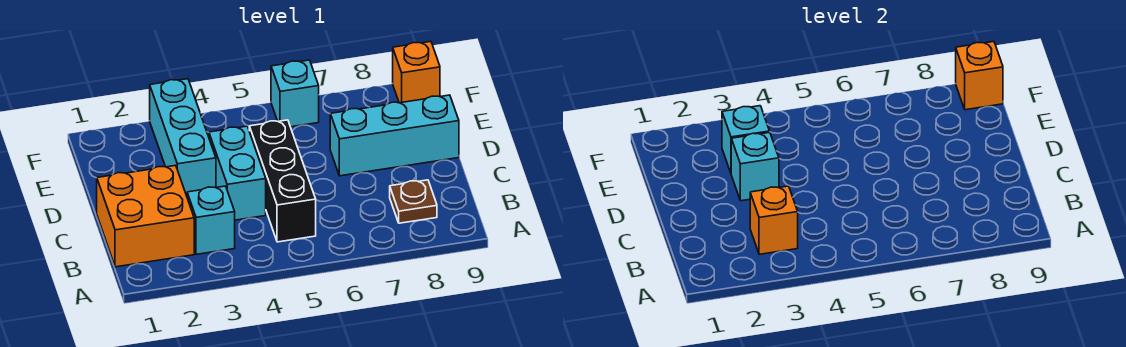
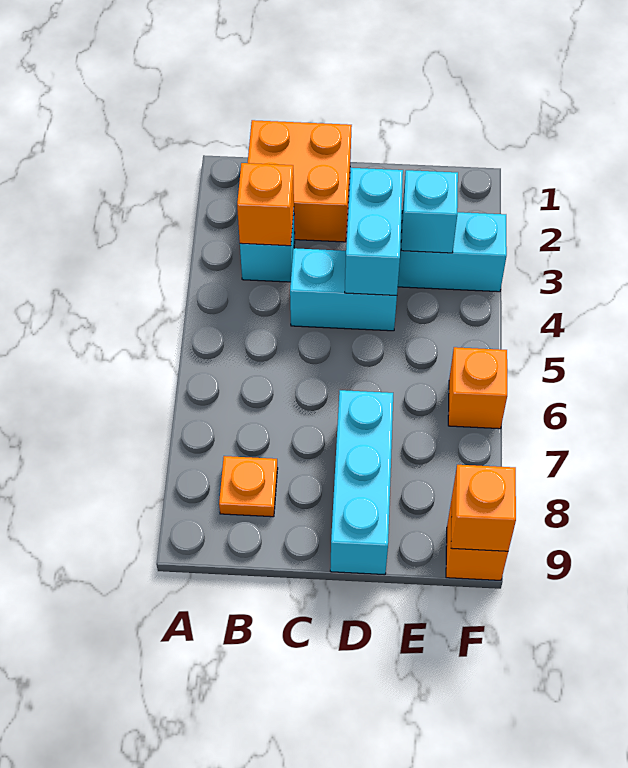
black brick B5:D5 level 1 -> none
brown plate B8 level 1 -> orange plate B8 level 1
cyan brick D3 level 2 -> cyan brick D3:D4 level 2
cyan brick F6 level 1 -> orange brick F6 level 1

